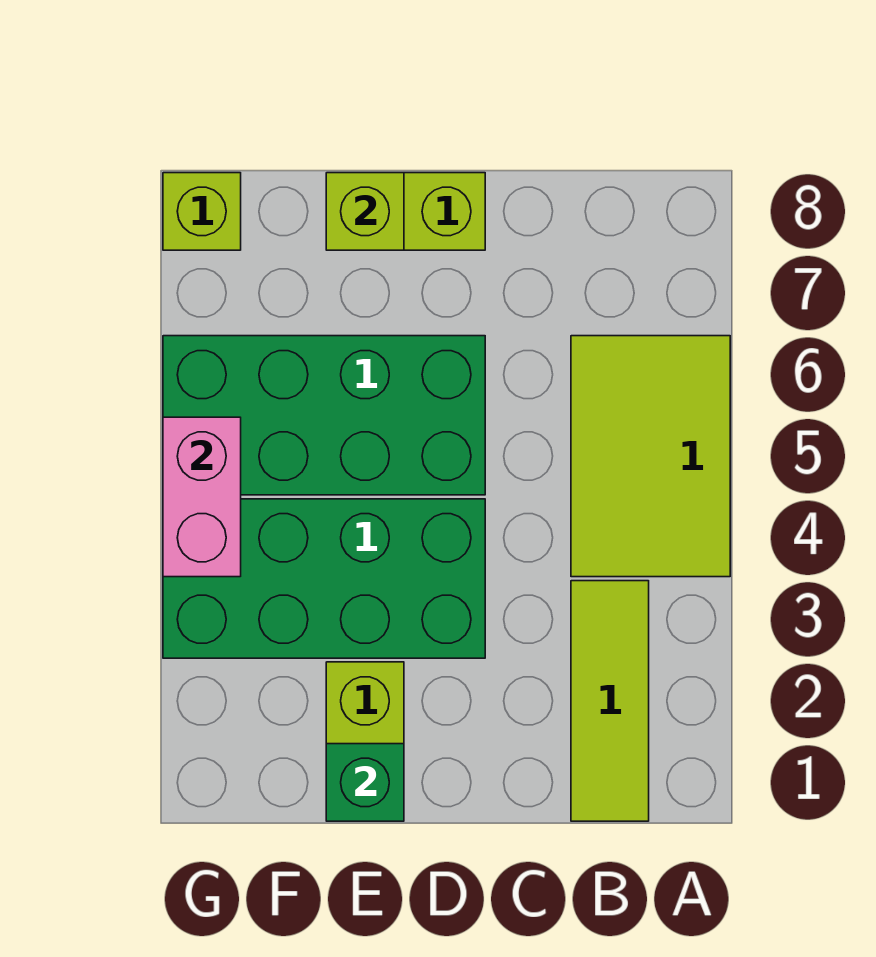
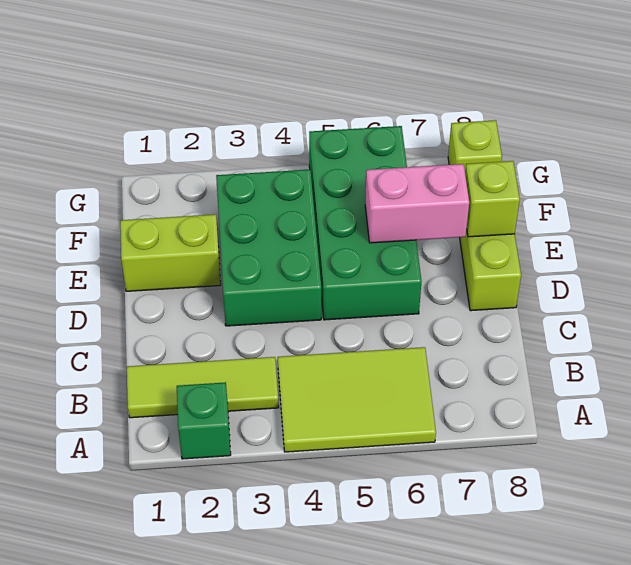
green brick D3:G4 level 1 -> green brick D3:F4 level 1
green brick E1 level 2 -> green brick A2 level 1
pink brick G4:G5 level 2 -> pink brick E6:E7 level 2

